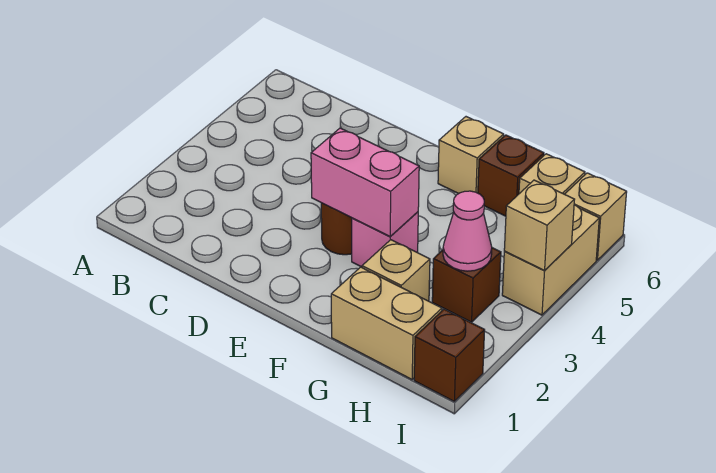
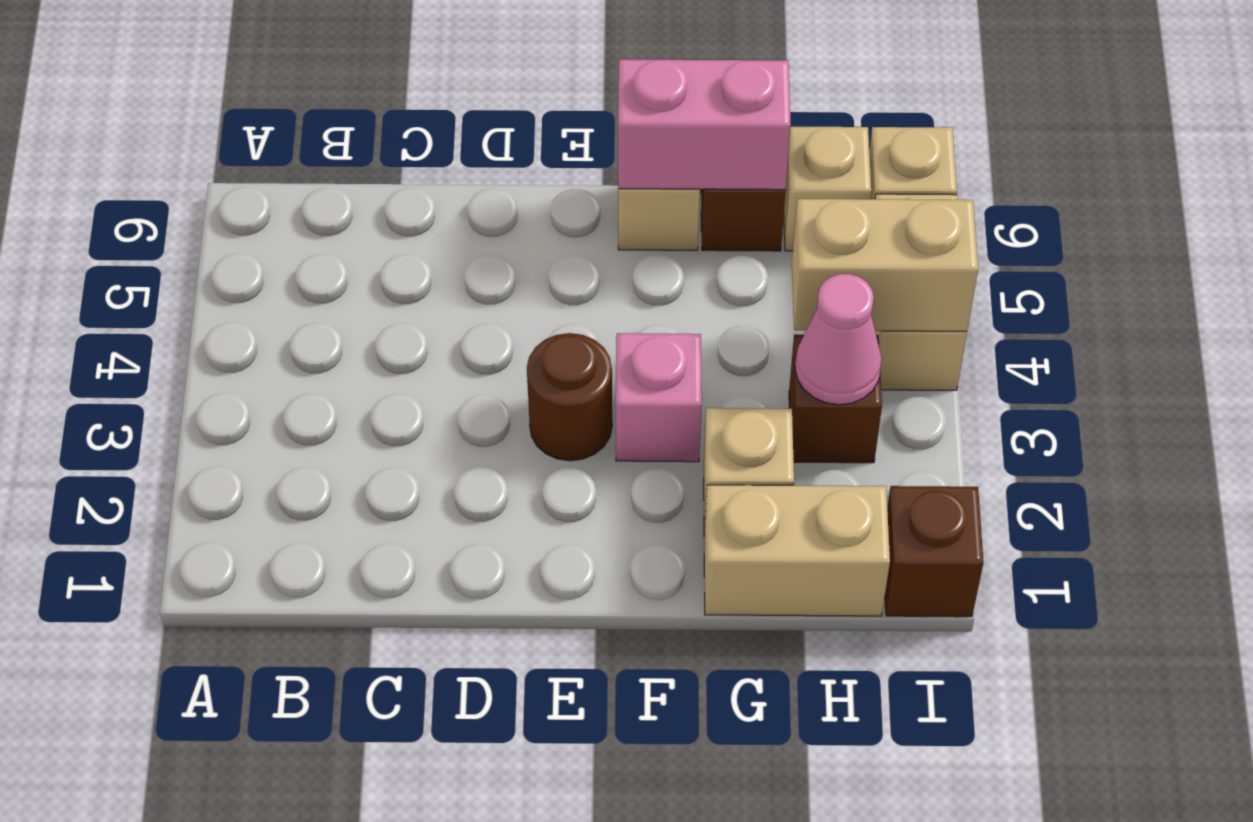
pink brick E3:F3 level 2 -> pink brick F6:G6 level 2
tan brick I4 level 2 -> tan brick H4:I4 level 2

